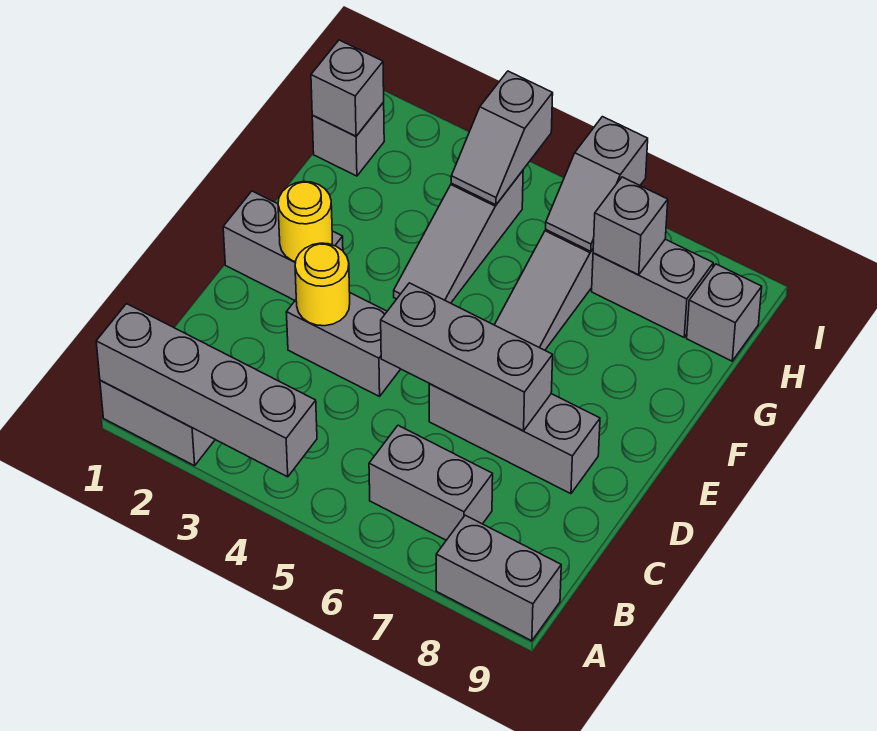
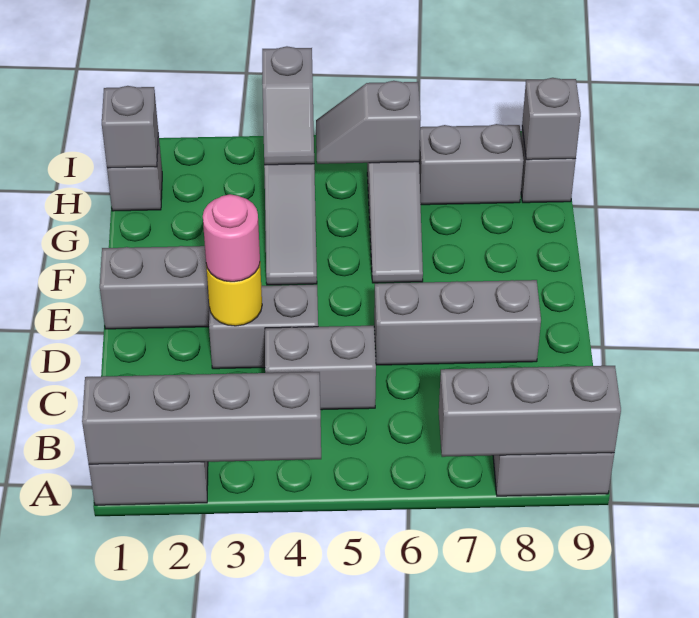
grey brick B6:B7 level 1 -> grey brick C4:C5 level 1
none -> pink round brick D3 level 3
grey brick D5:D7 level 2 -> grey brick A7:A9 level 2
yellow round brick E2 level 2 -> none
grey slope H6:I6 level 2 top I -> grey slope H5:H6 level 2 top 6
grey brick H7 level 2 -> grey brick H9 level 2

